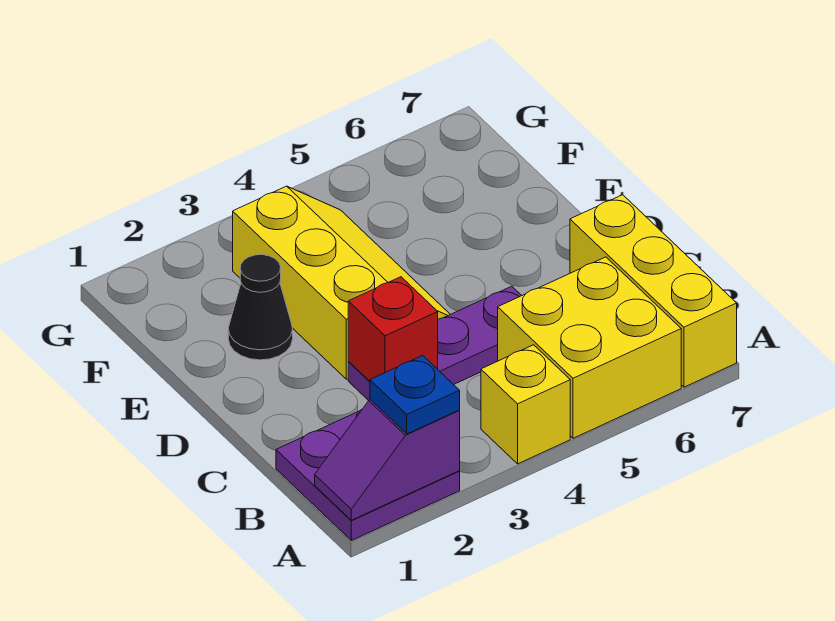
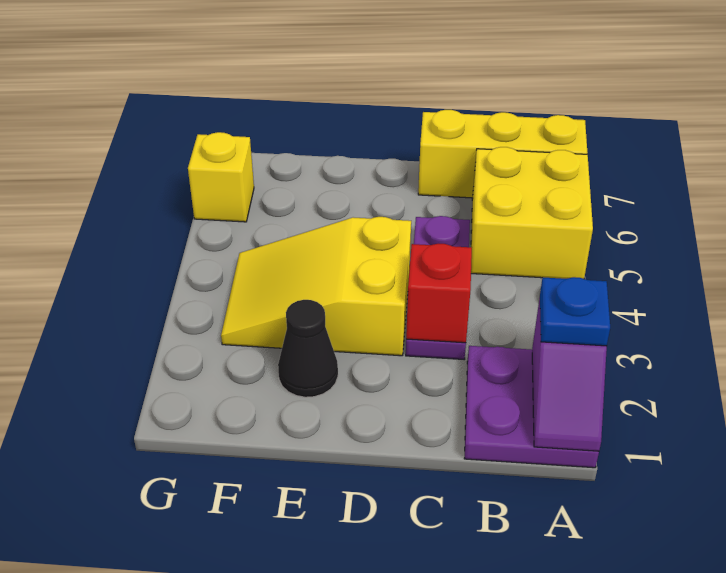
yellow brick A4 level 1 -> yellow brick G6 level 1
yellow slope D3:F4 level 1 top 3 -> yellow slope D3:F4 level 1 top D

